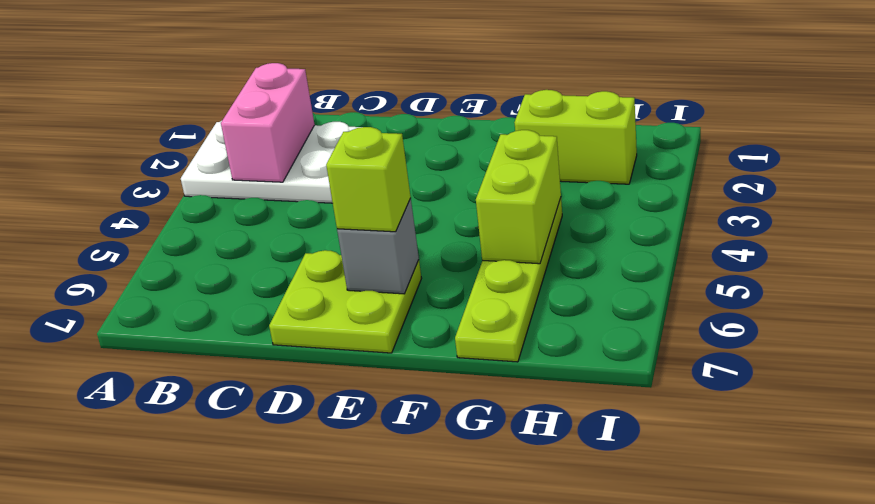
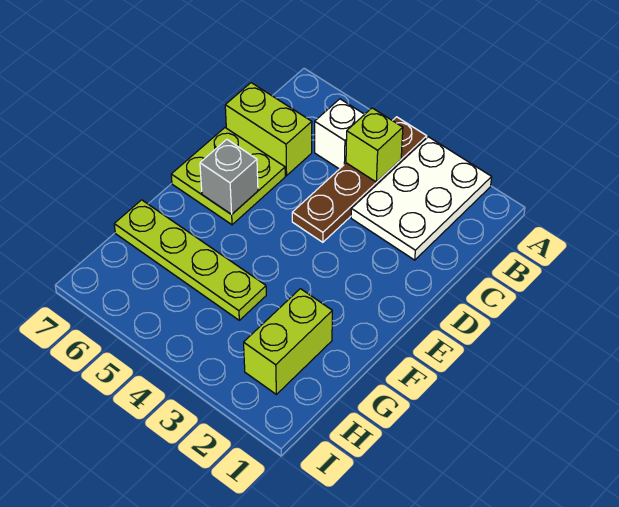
none -> brown plate A4:D4 level 1
pink brick B2:B3 level 2 -> none
none -> white brick B5 level 1
lime brick E6 level 3 -> lime brick B4 level 2
lime brick G4:G5 level 2 -> lime brick C6:C7 level 1

